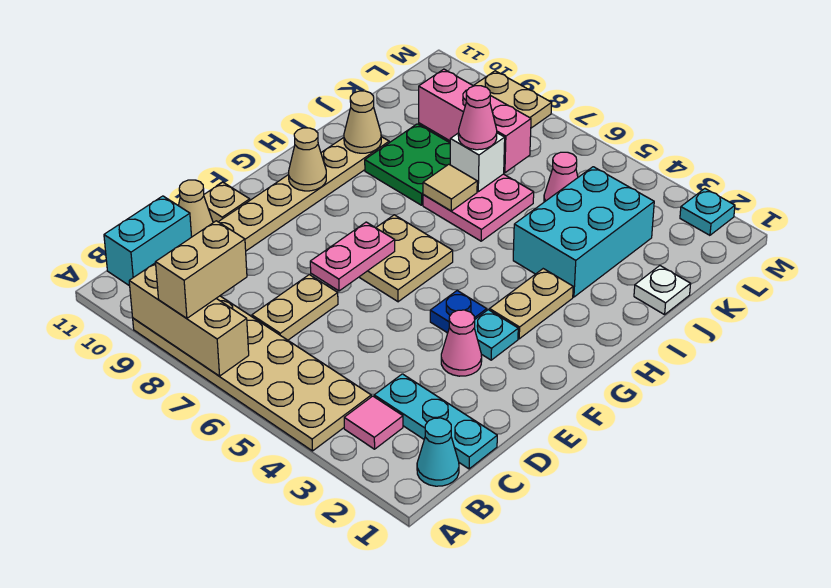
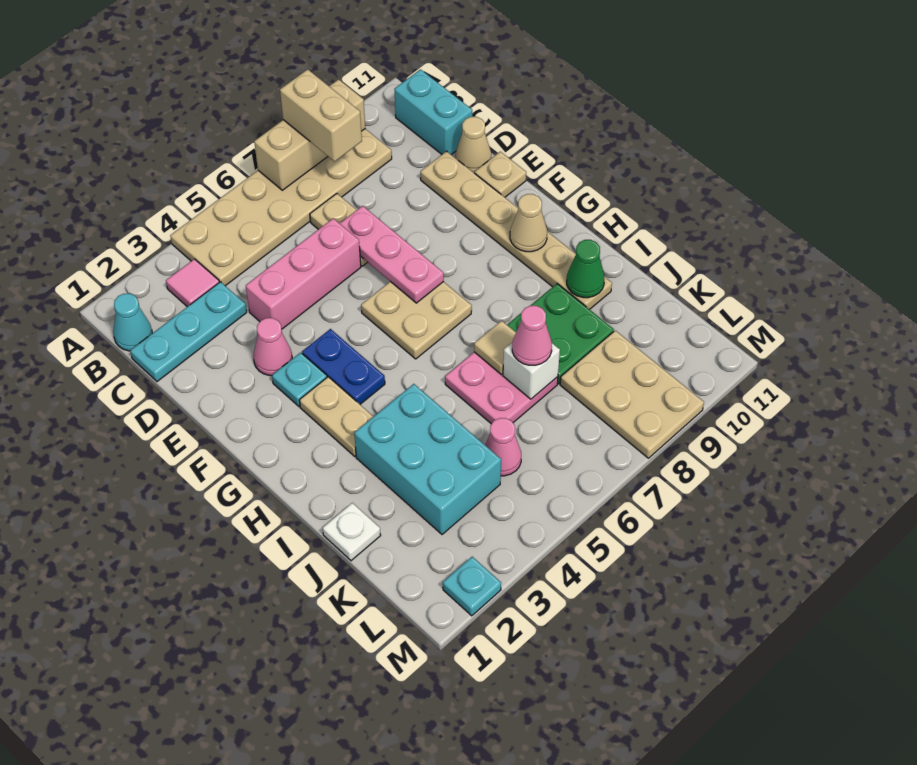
pink plate E7:F7 level 2 -> pink plate D7:F7 level 2
blue plate F4 level 1 -> blue plate F4:G4 level 1
tan cone I10 level 2 -> green cone I10 level 2
pink brick K7:K9 level 2 -> pink brick D4:D6 level 1

